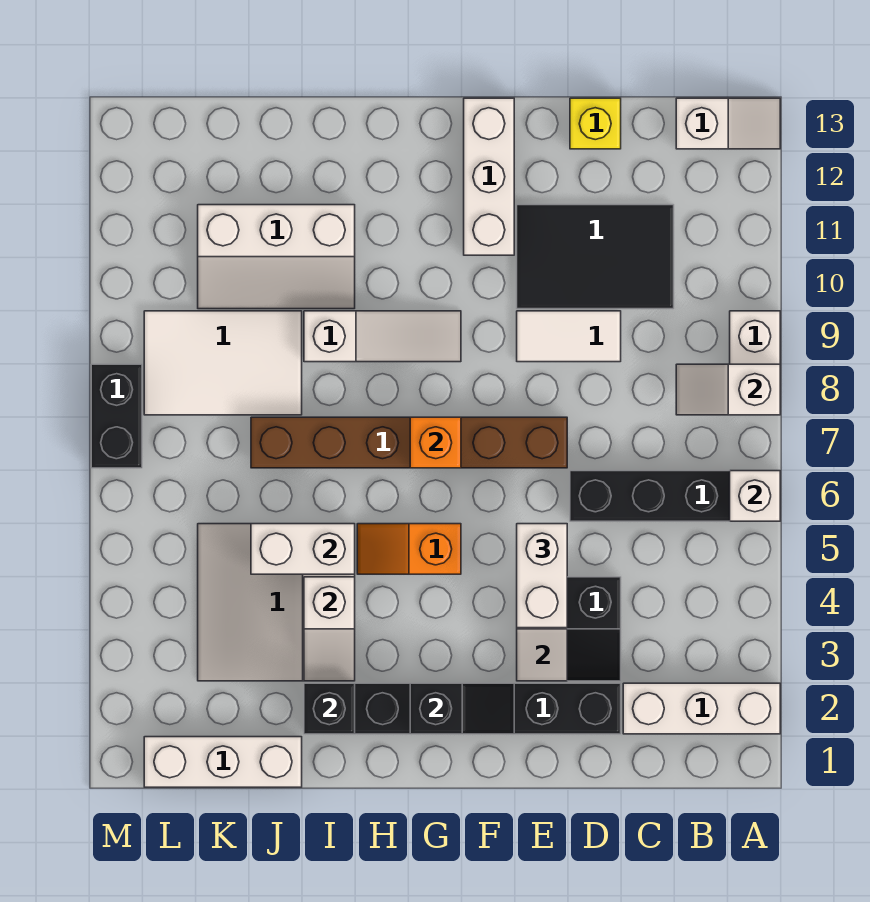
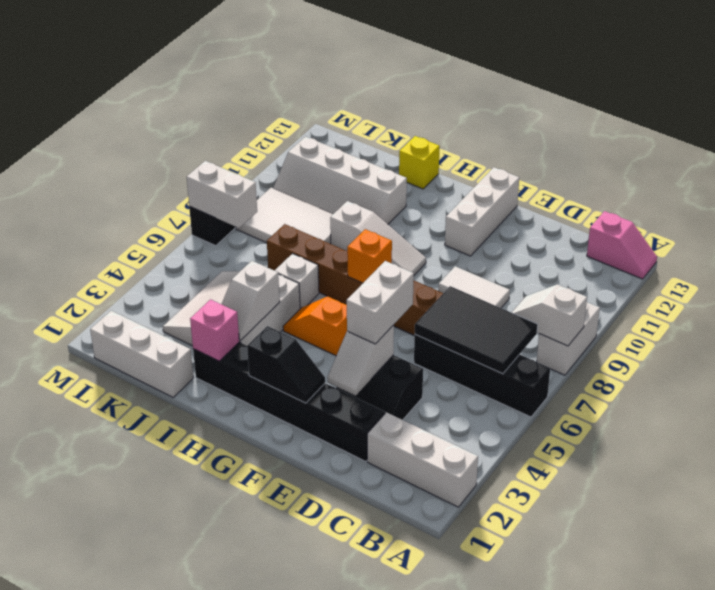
white brick A6 level 2 -> white brick I6 level 1
white slope A13:B13 level 1 top B -> pink slope A13:B13 level 1 top B
black tile C10:E11 level 1 -> black tile B6:D7 level 2
yellow brick D13 level 1 -> yellow brick I13 level 1
black brick I2 level 2 -> pink brick I2 level 2
white brick I5:J5 level 2 -> white brick L7:M7 level 2
white slope I10:K11 level 1 top 11 -> white slope I10:L11 level 1 top 11

